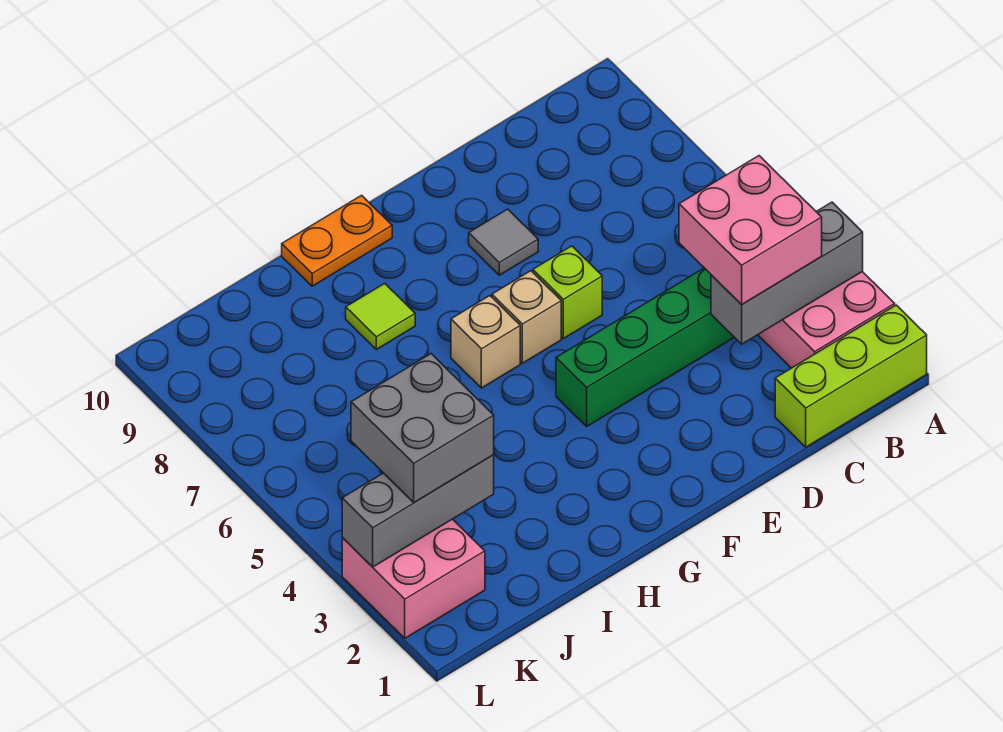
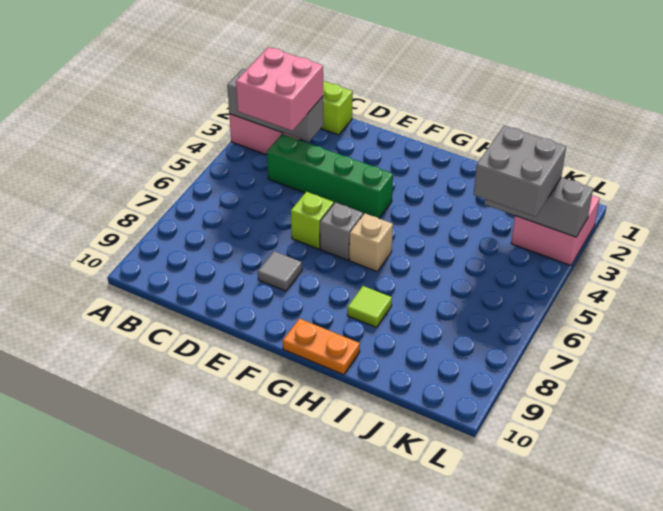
tan brick F6 level 1 -> grey brick F6 level 1

